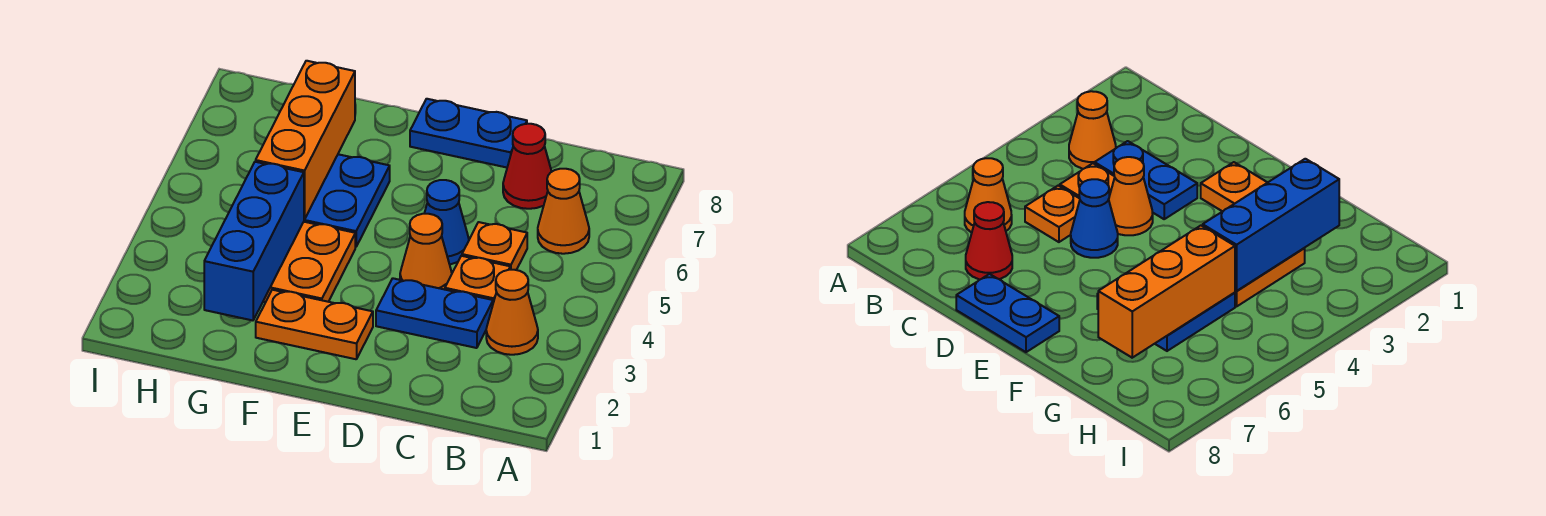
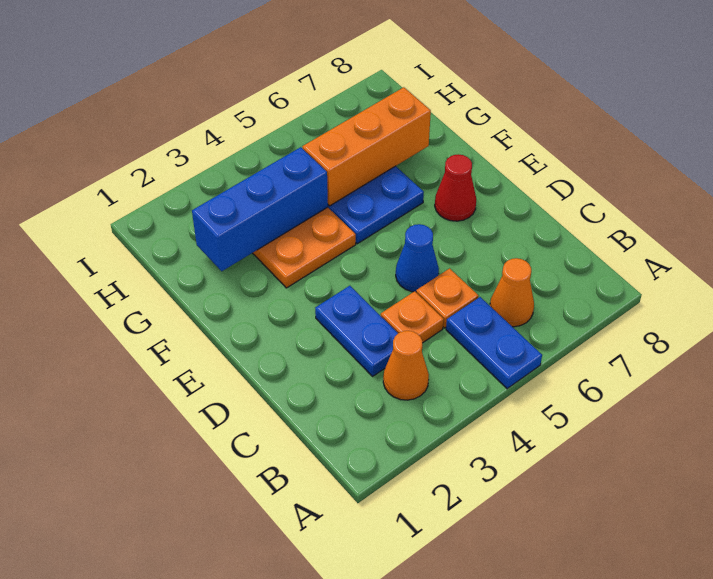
red cone C7 level 1 -> red cone E7 level 1
orange cone D4 level 1 -> none
blue plate D8:E8 level 1 -> blue plate A5:B5 level 1
orange plate E2:F2 level 1 -> none

